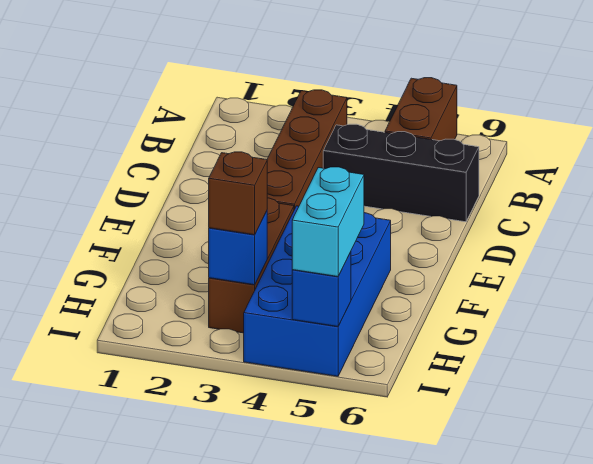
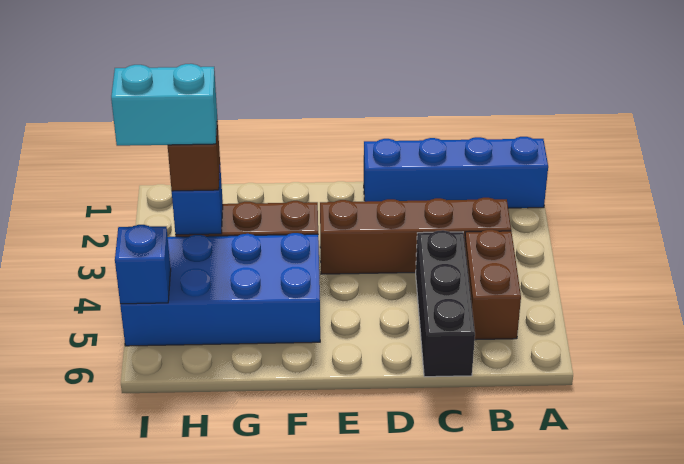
none -> blue brick A1:D1 level 1
brown brick A5:B5 level 1 -> brown brick B4:B5 level 1
cyan brick H5:I5 level 3 -> cyan brick H3:I3 level 4

